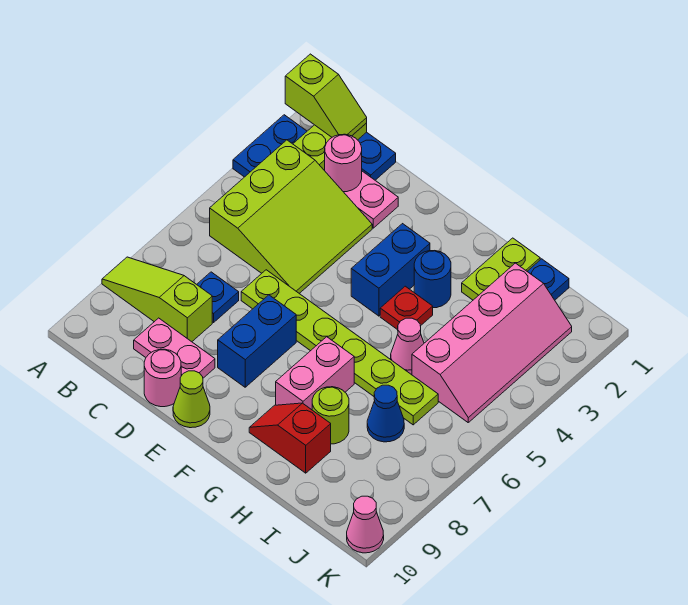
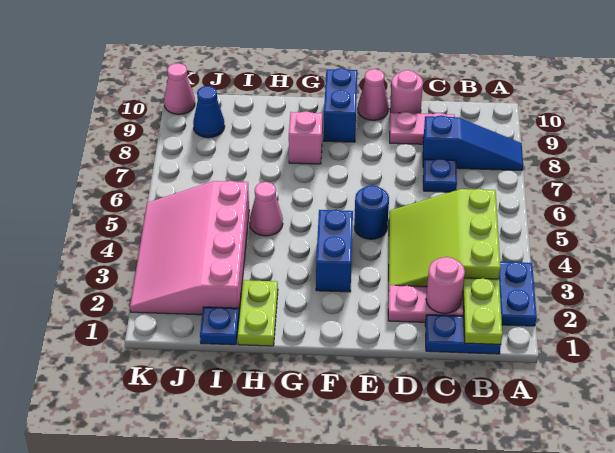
lime slope A1:B1 level 3 top A -> none
lime slope A8:C8 level 1 top C -> blue slope A8:C8 level 1 top C
lime plate D6:I6 level 1 -> none
blue brick E7:E8 level 1 -> blue brick F9:F10 level 1
lime cone E10 level 1 -> pink cone E10 level 1
blue round brick G3 level 1 -> blue round brick E5 level 1
red plate G4 level 1 -> none
pink brick G7:G8 level 1 -> pink brick G8 level 1
red slope G9:H9 level 1 top H -> none
lime round brick H8 level 1 -> none
pink slope I2:J5 level 1 top I -> pink slope I2:K5 level 1 top I
blue cone I7 level 1 -> blue cone J9 level 1

